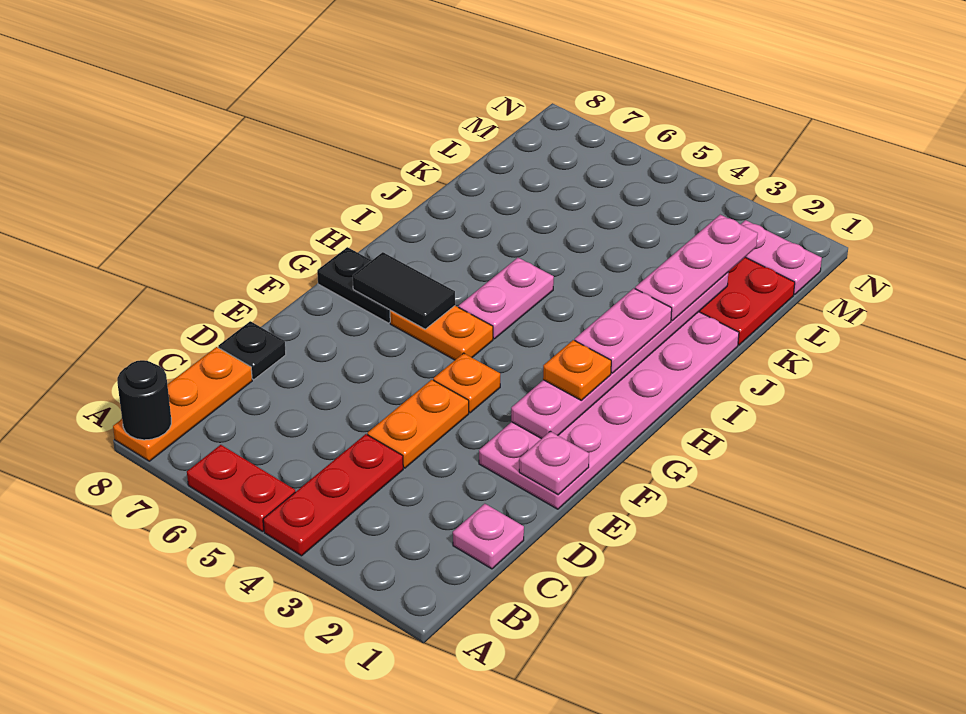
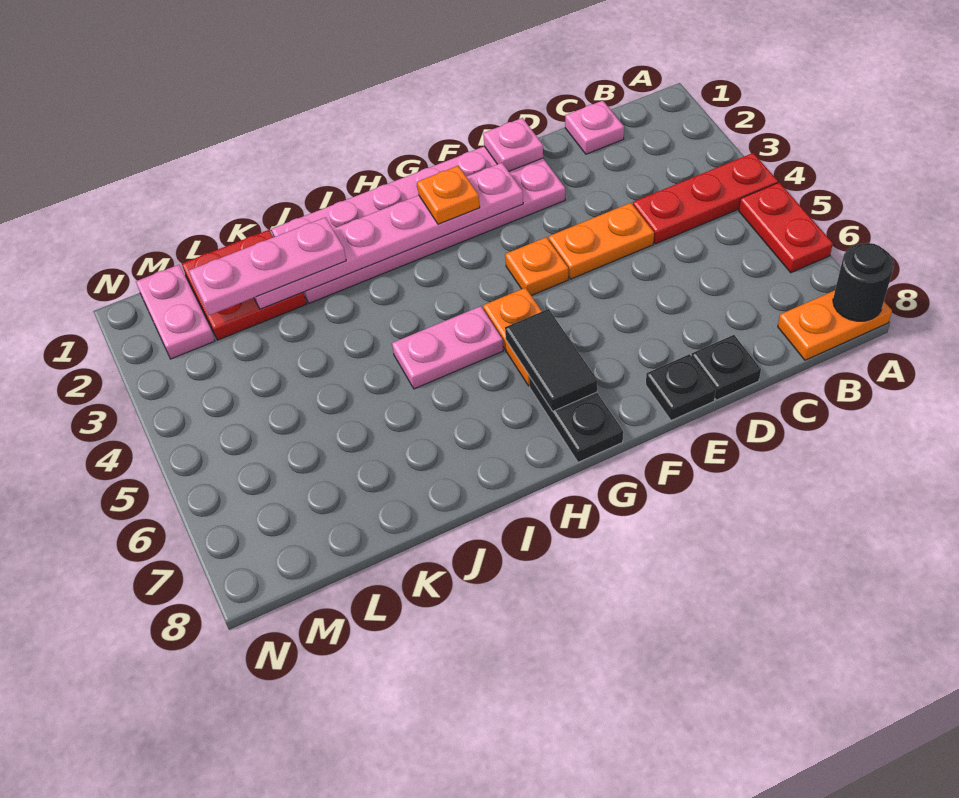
orange plate A8:C8 level 1 -> orange plate A8:B8 level 1
none -> black plate E8 level 1
pink plate H2:I2 level 3 -> none

